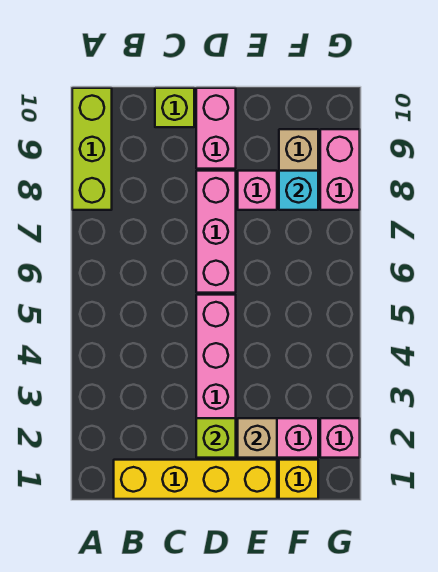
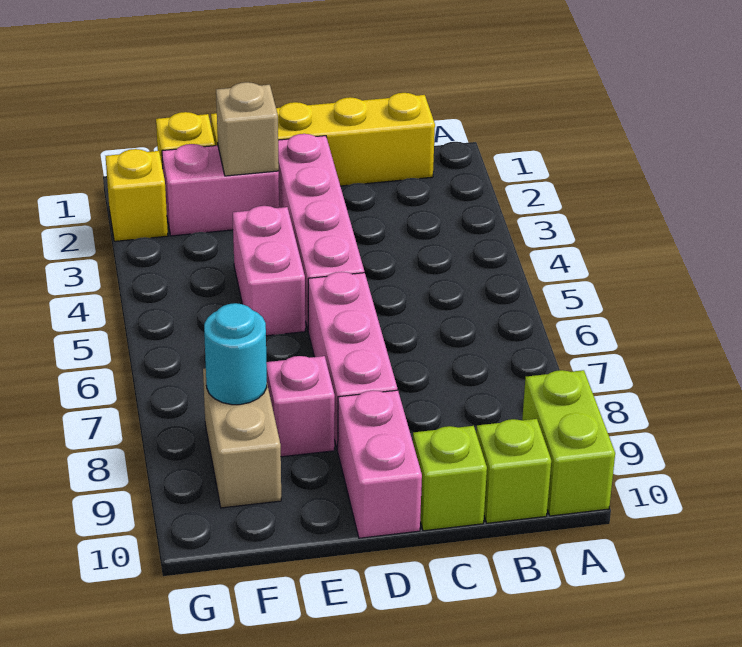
lime brick A8:A10 level 1 -> lime brick A9:A10 level 1
lime brick D2 level 2 -> lime brick B10 level 1
cyan brick F8 level 2 -> cyan round brick F8 level 2
pink brick G2 level 1 -> yellow brick G2 level 1
pink brick G8:G9 level 1 -> pink brick E4:E5 level 1

